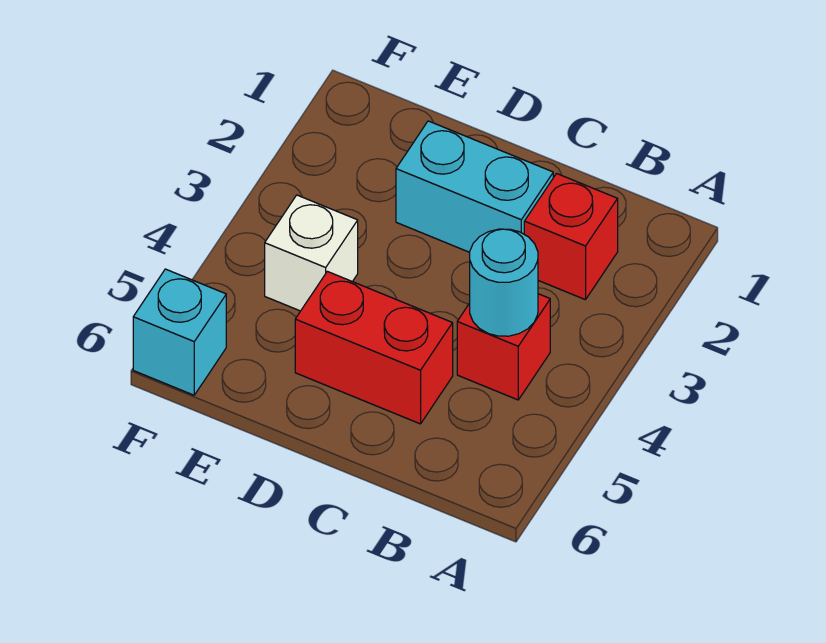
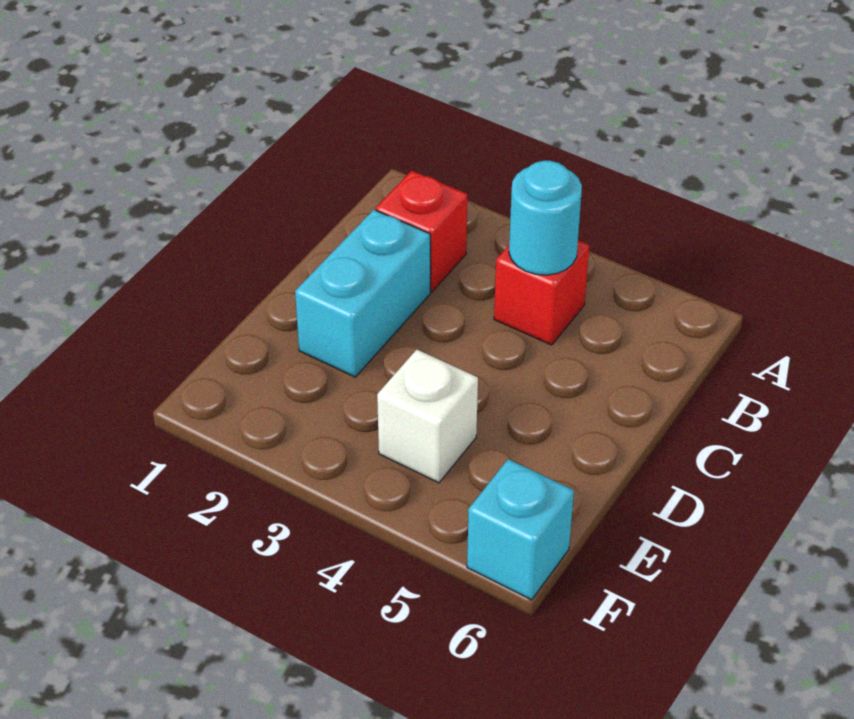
red brick C5:D5 level 1 -> none

